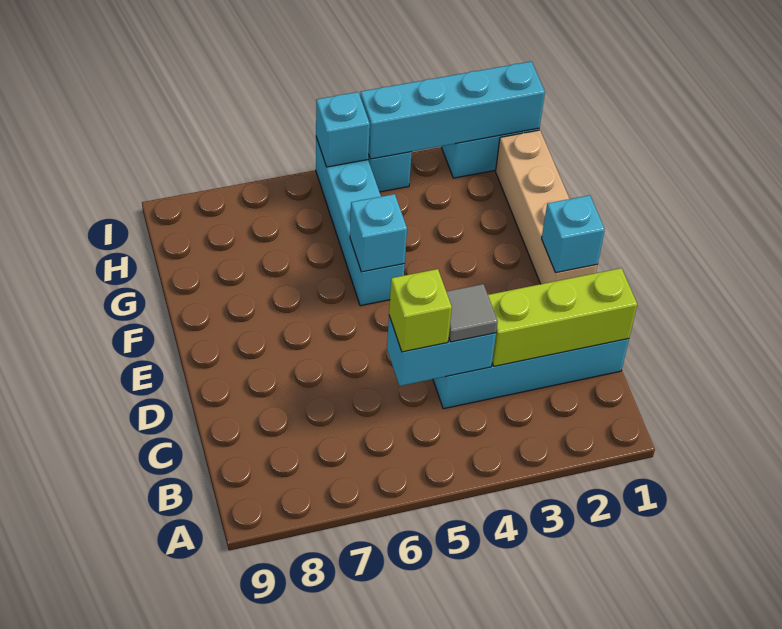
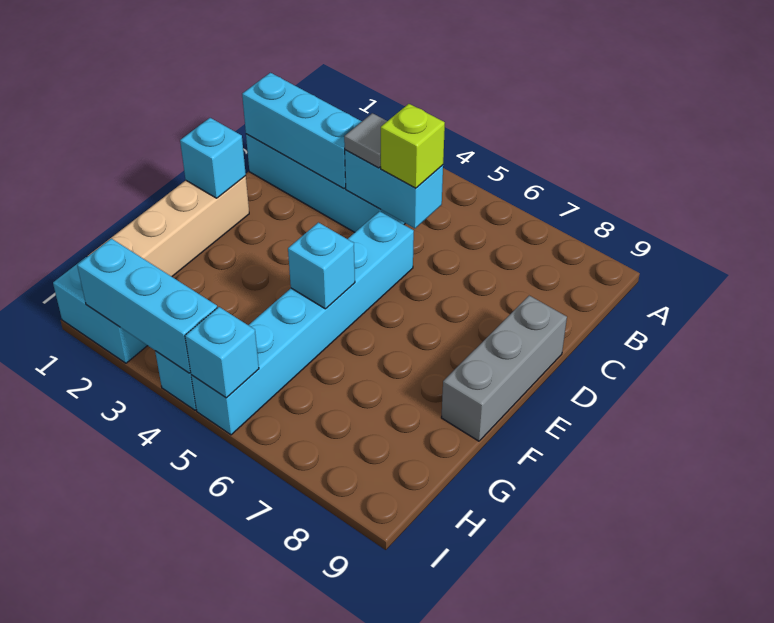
lime brick C1:C3 level 2 -> cyan brick C1:C3 level 2
none -> grey brick D9:F9 level 1
cyan brick F5:I5 level 1 -> cyan brick D5:I5 level 1
cyan brick I1:I4 level 2 -> cyan brick I2:I4 level 2

